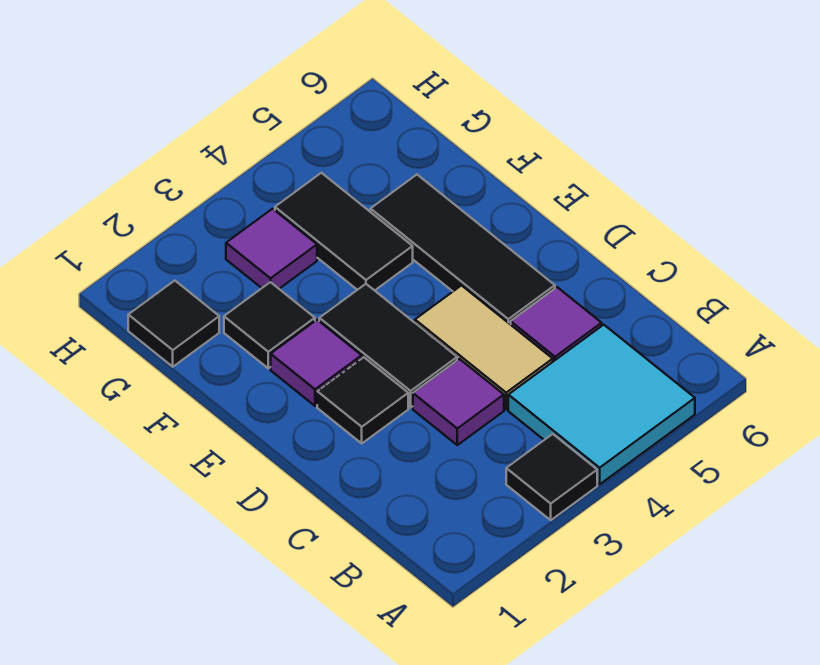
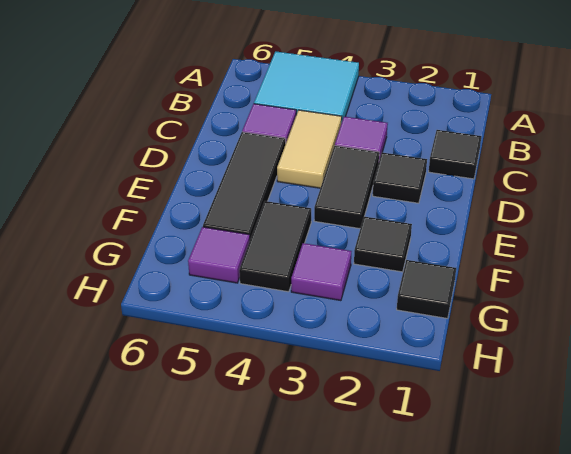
black tile A3 level 1 -> black tile C1 level 1
purple tile E2 level 1 -> purple tile G5 level 1

